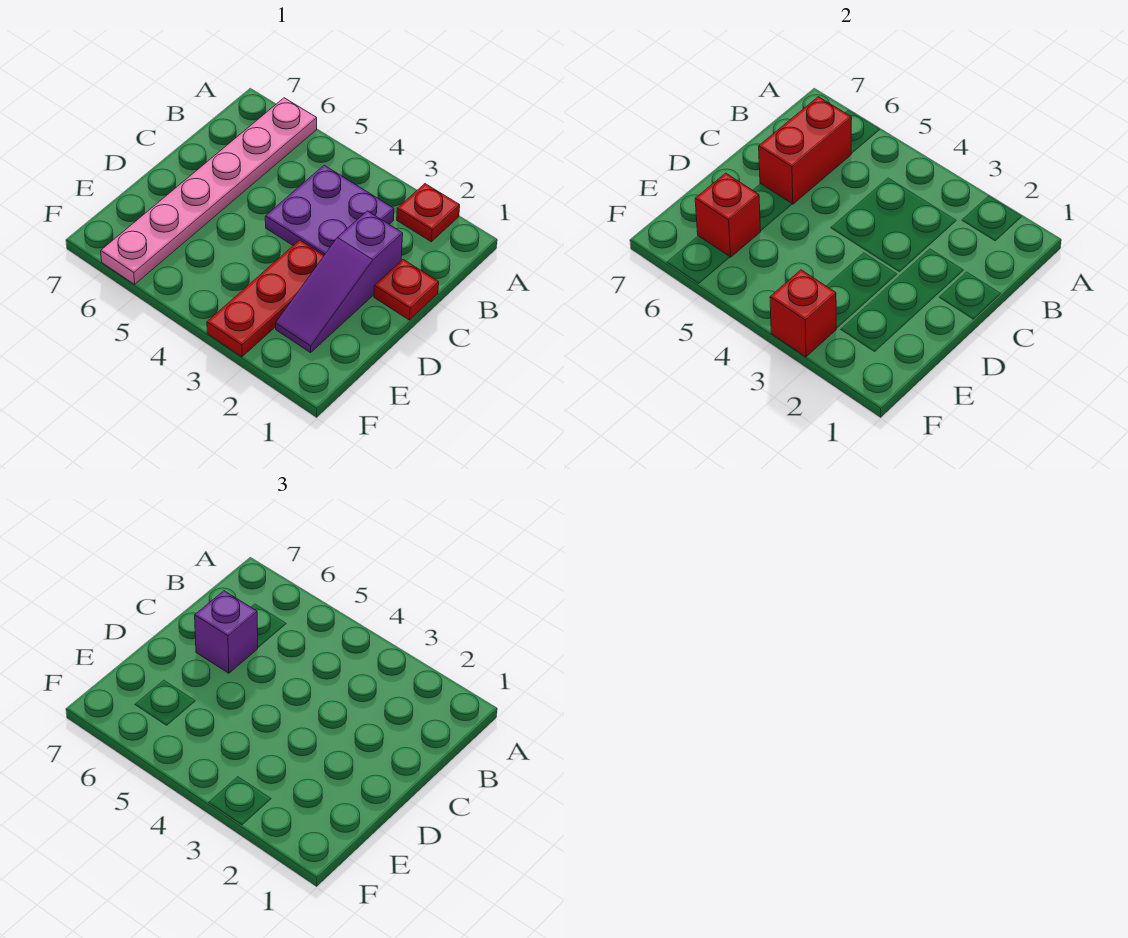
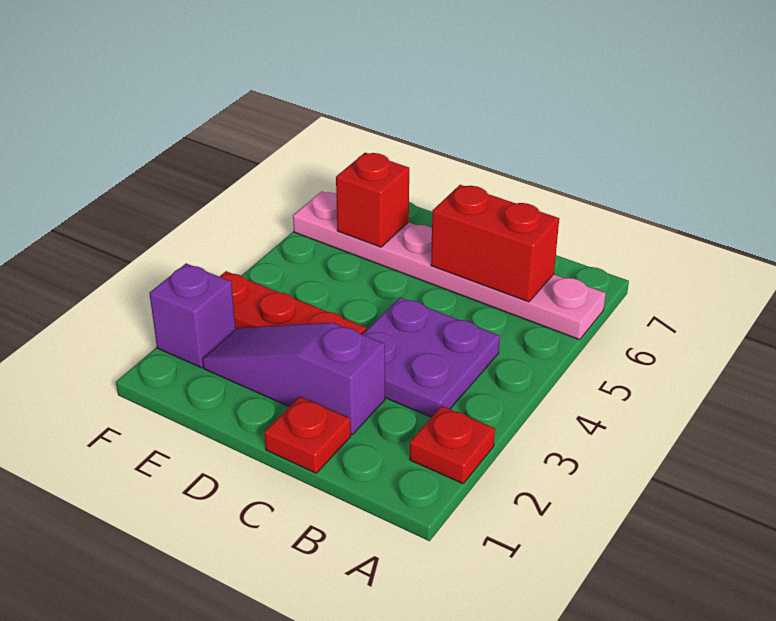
purple brick C6 level 3 -> purple brick F2 level 1
red brick F3 level 2 -> none

